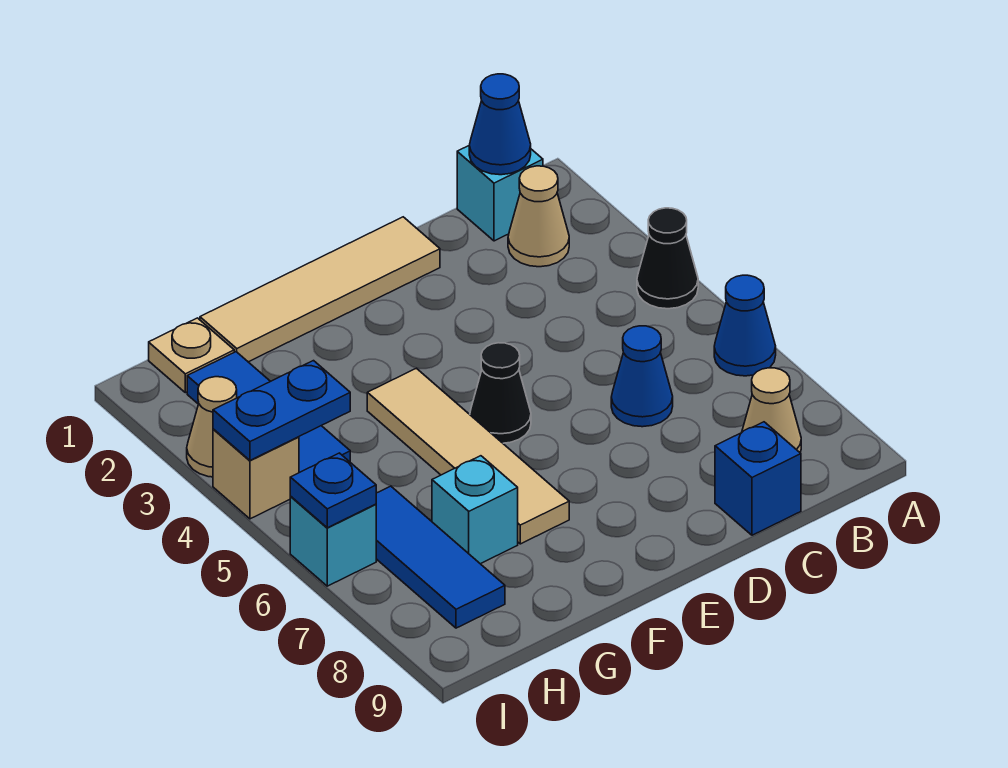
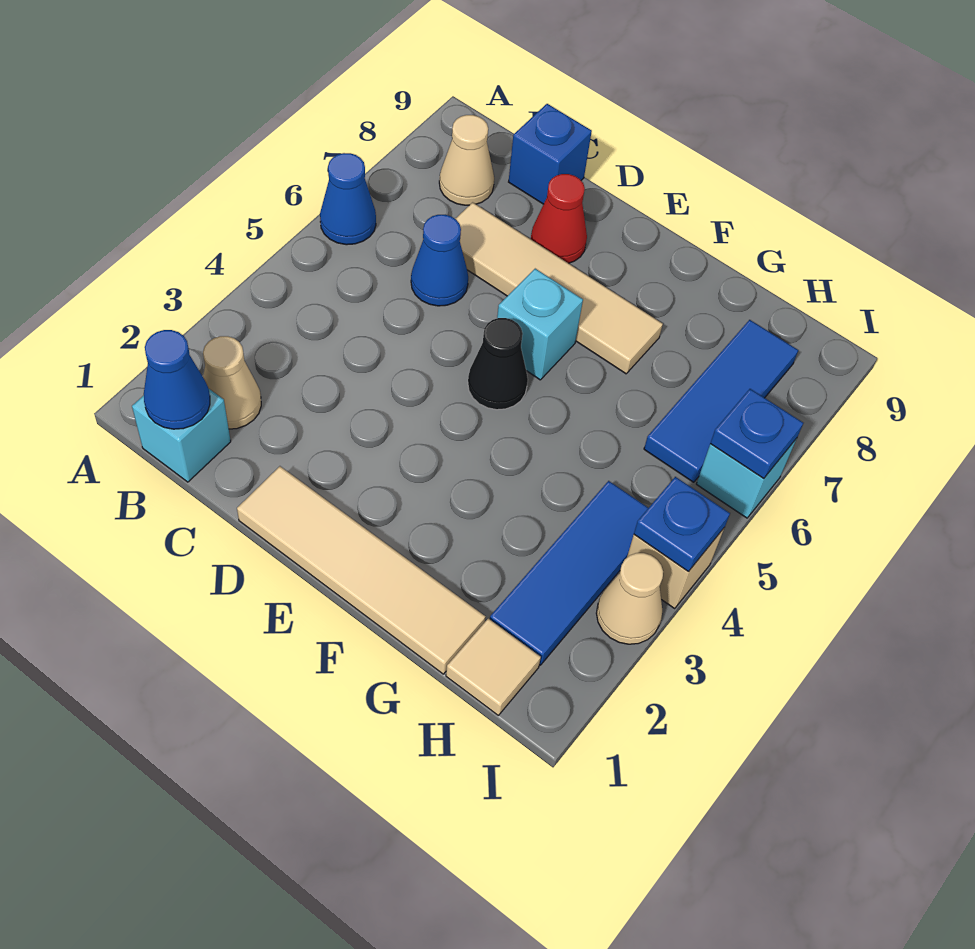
black cone A4 level 1 -> none
none -> red cone D8 level 1
tan tile F4:F7 level 1 -> tan tile C7:F7 level 1
cyan brick G7 level 1 -> cyan brick E6 level 1
tan plate H1 level 1 -> tan tile H1 level 1
blue plate H4:I4 level 2 -> blue plate I4 level 2

